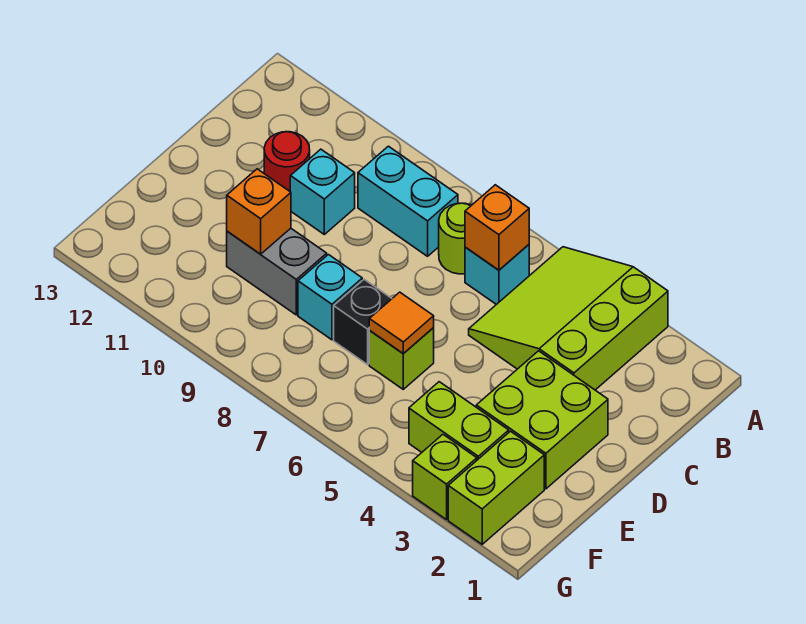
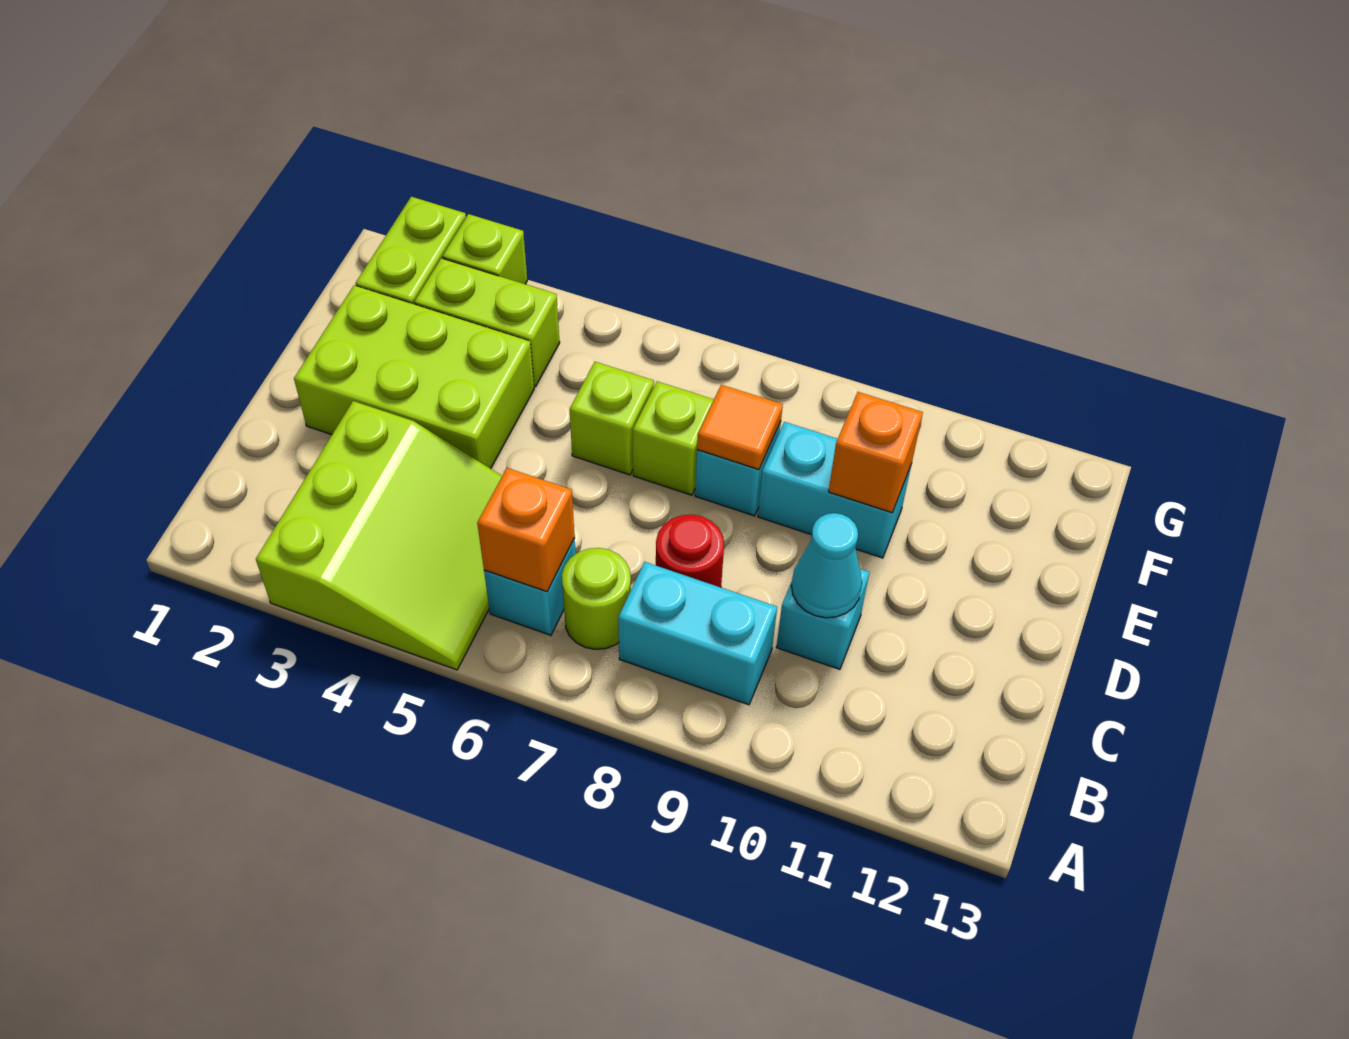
none -> cyan cone C10 level 2
red round brick C11 level 1 -> red round brick C8 level 1
lime brick D2:E3 level 1 -> lime brick D2:E4 level 1
orange tile E6 level 2 -> orange tile E8 level 2
black brick E7 level 1 -> lime brick E7 level 1
grey brick E9:E10 level 1 -> cyan brick E9:E10 level 1

